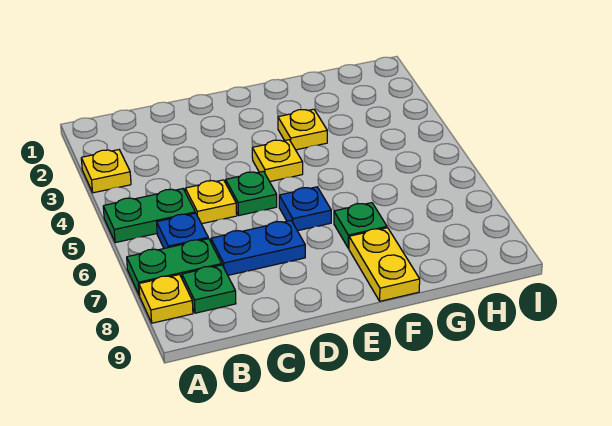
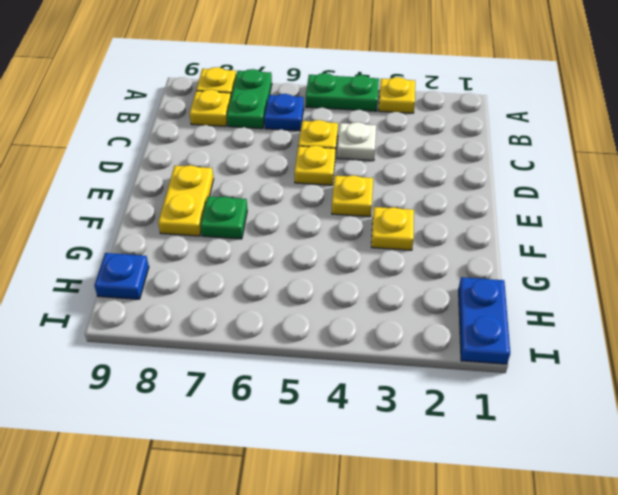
green plate A5:B5 level 1 -> green plate A4:A5 level 1
green plate B8 level 1 -> yellow plate B8 level 1
none -> white plate C4 level 1
blue plate C7:D7 level 1 -> blue plate H1:I1 level 1
green plate D5 level 1 -> yellow plate D5 level 1
blue plate E6 level 1 -> blue plate H9 level 1
yellow plate F8:F9 level 1 -> yellow plate E8:F8 level 1

